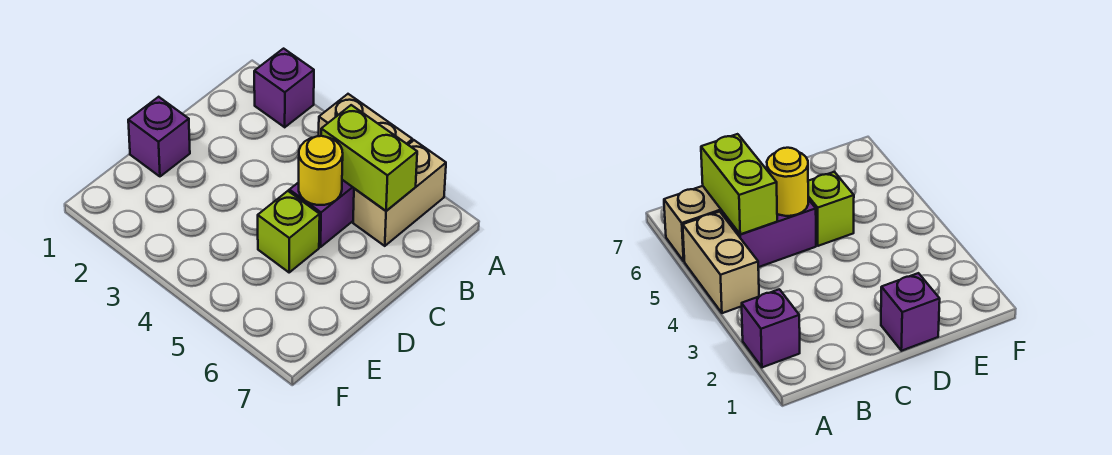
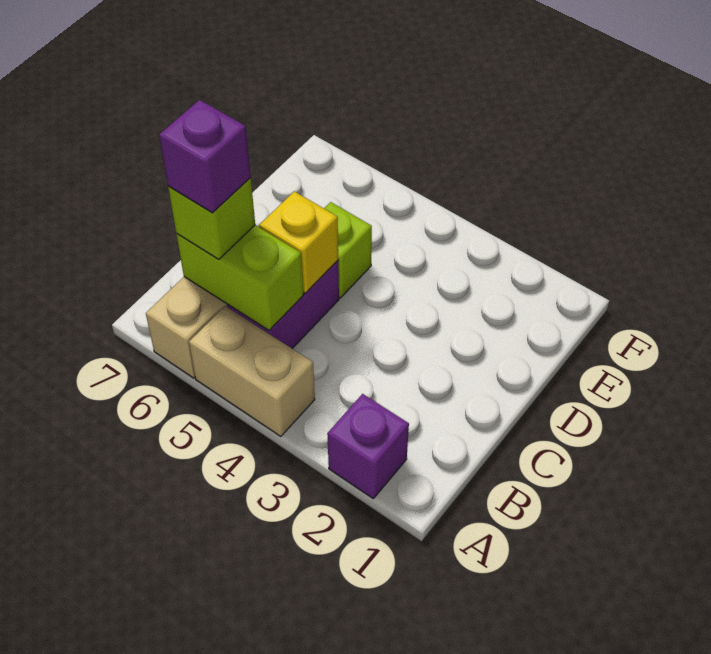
none -> lime brick B6 level 3
yellow round brick C5 level 2 -> yellow brick C5 level 2
purple brick D1 level 1 -> purple brick B6 level 4

